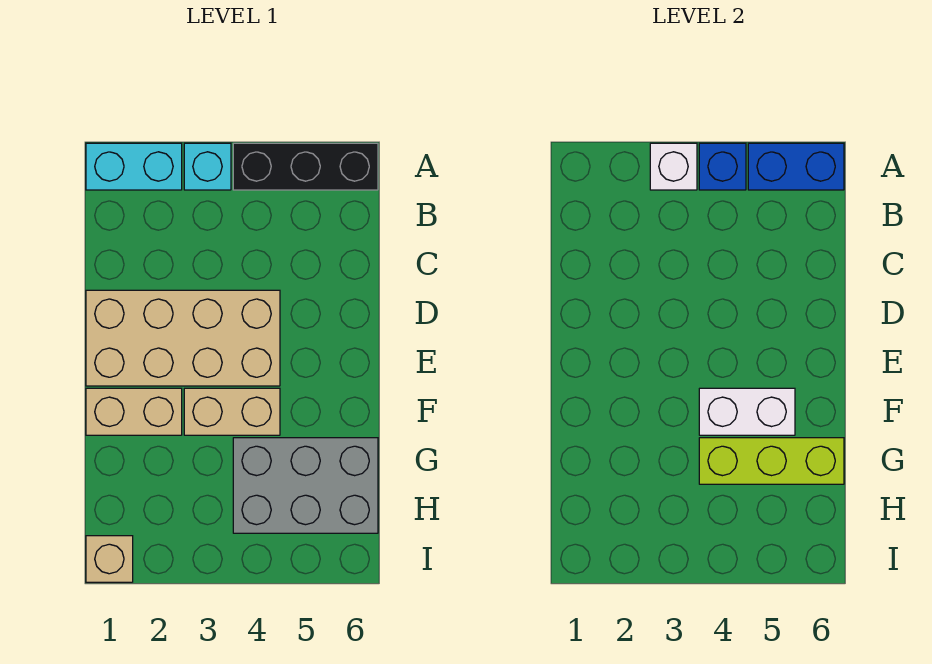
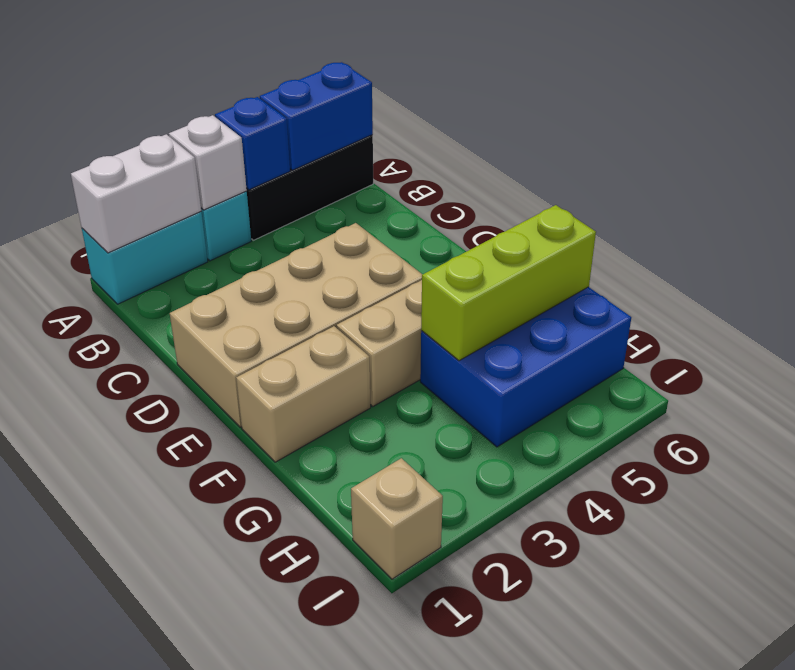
white brick F4:F5 level 2 -> white brick A1:A2 level 2
grey brick G4:H6 level 1 -> blue brick G4:H6 level 1

